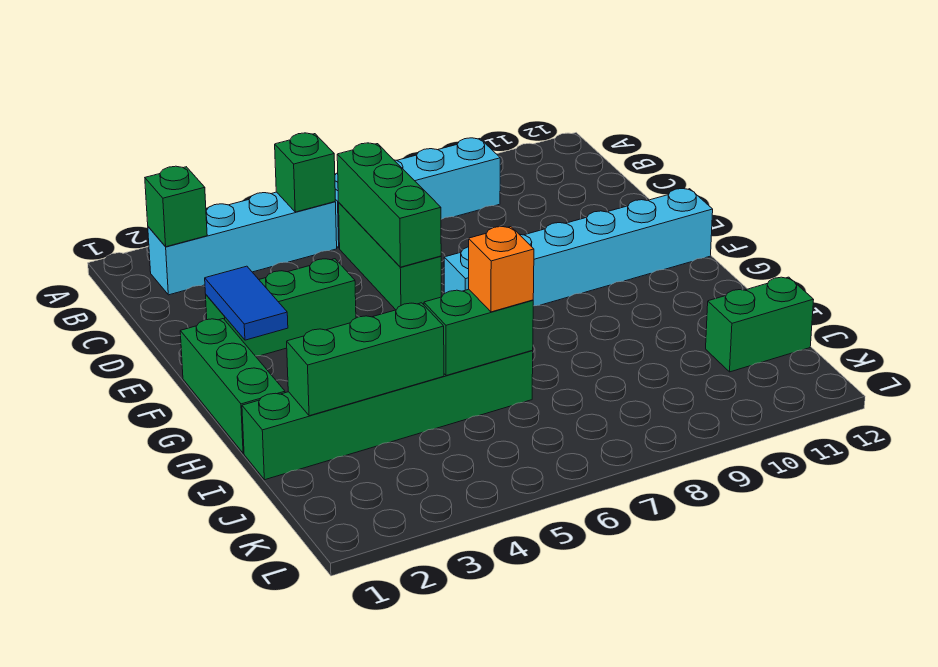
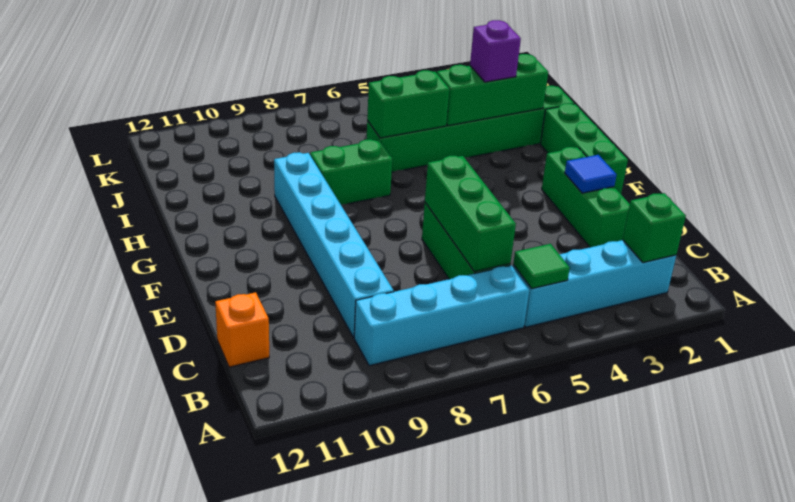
green brick B5 level 2 -> green tile B5 level 2
green brick E2:E4 level 1 -> green brick D2:F2 level 1
blue tile E2:F2 level 2 -> blue tile E2 level 2
cyan brick F7:F12 level 1 -> cyan brick C9:H9 level 1
none -> purple brick I3 level 3
orange brick I6 level 3 -> orange brick C12 level 1
green brick J11:J12 level 1 -> green brick H7:H8 level 1

